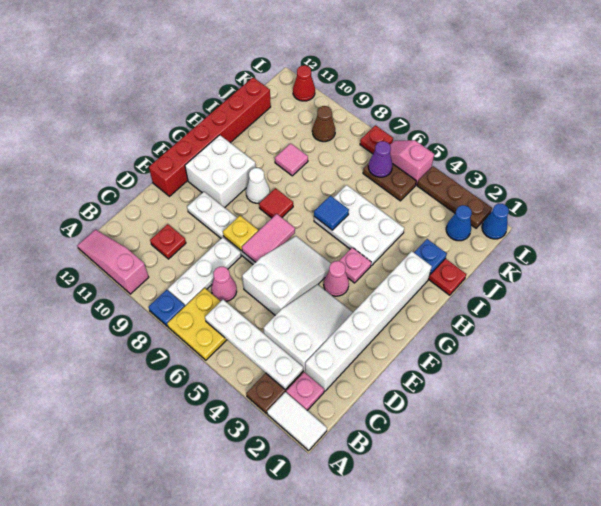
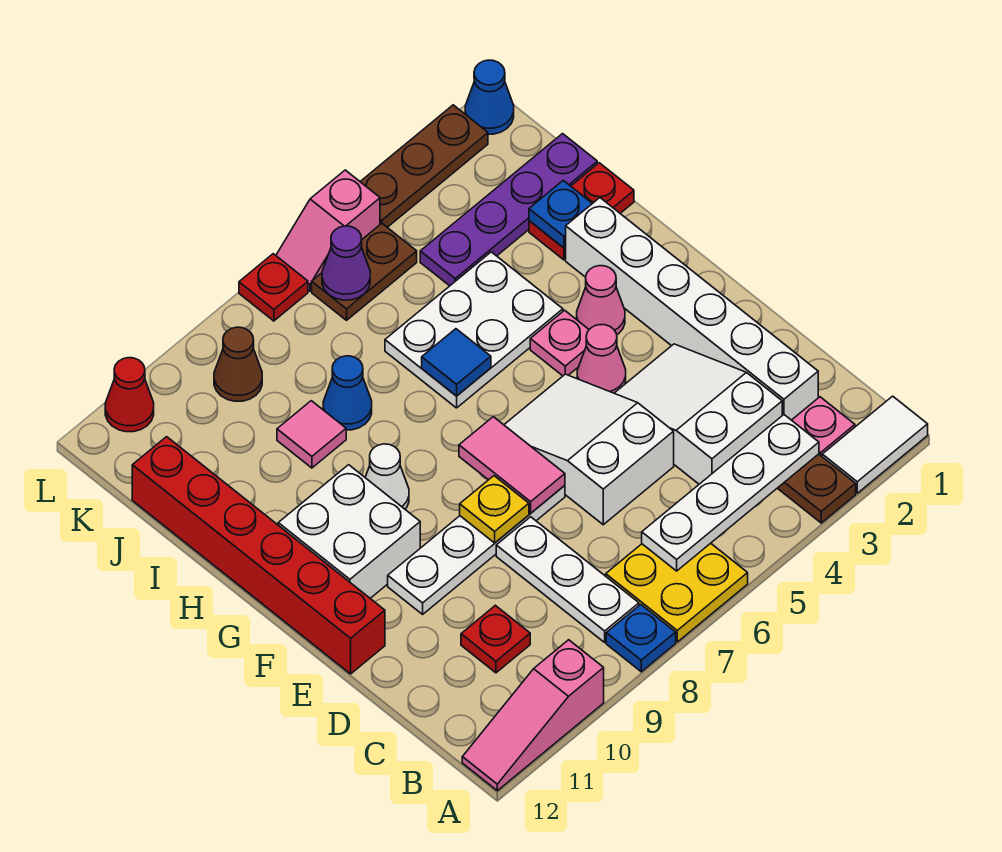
pink cone C7 level 1 -> pink cone G3 level 1
red tile G8 level 1 -> none
none -> purple plate J1:J4 level 1
blue cone K2 level 1 -> blue cone I8 level 1

